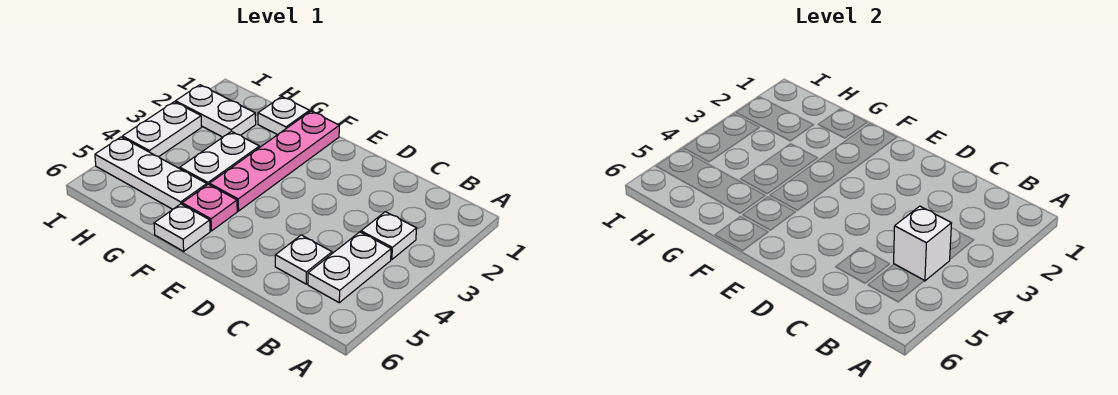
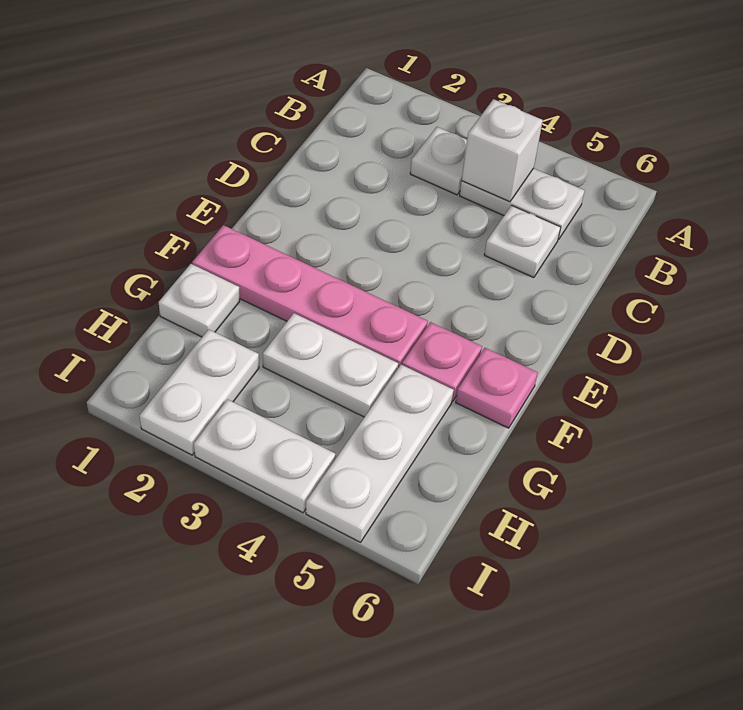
white plate F6 level 1 -> pink plate F6 level 1

